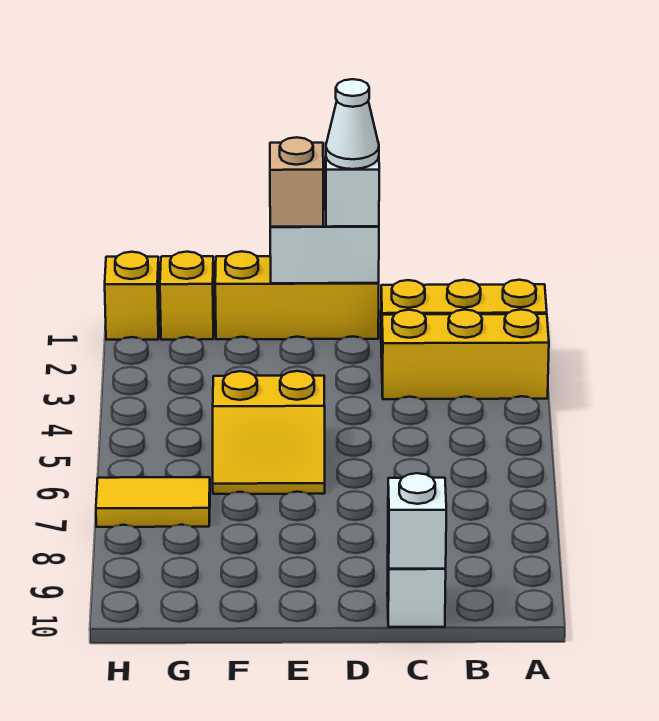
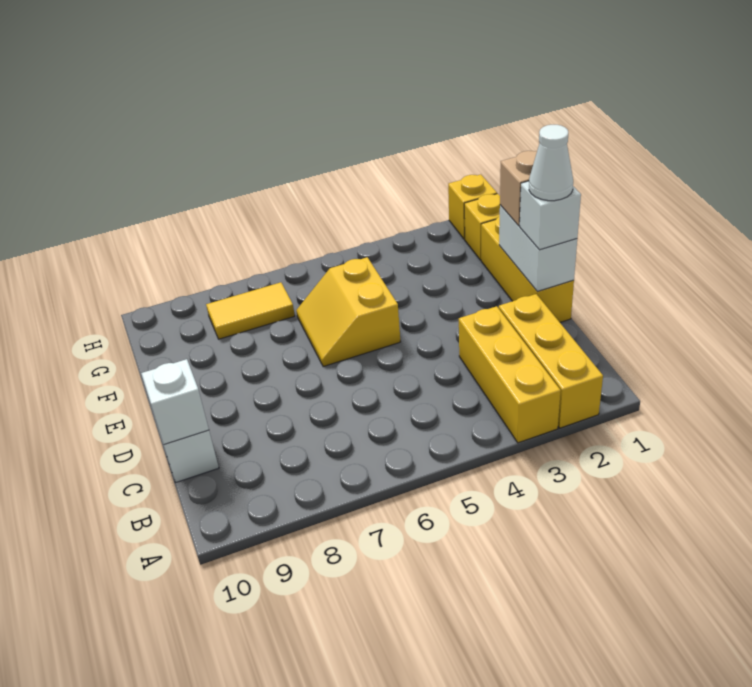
yellow tile G7:H7 level 1 -> yellow tile G7:G8 level 1

